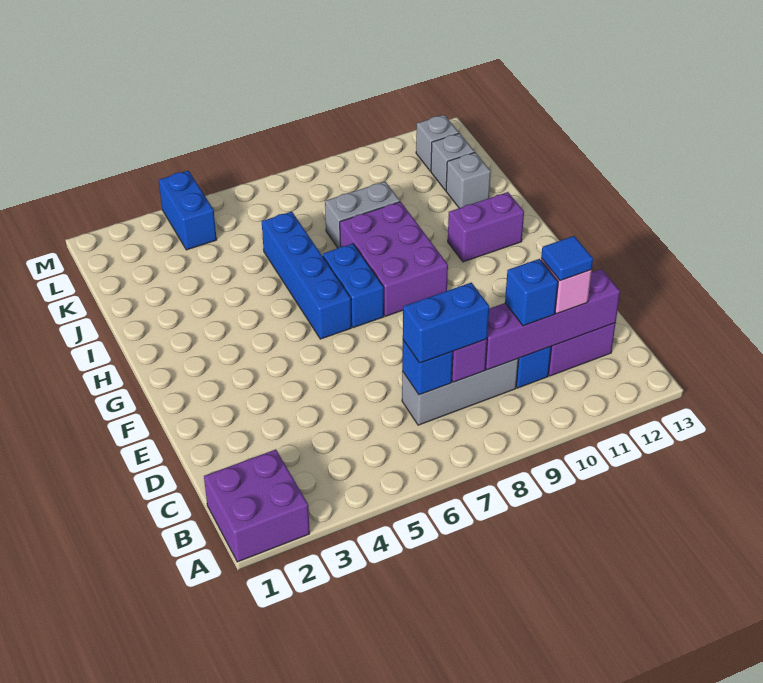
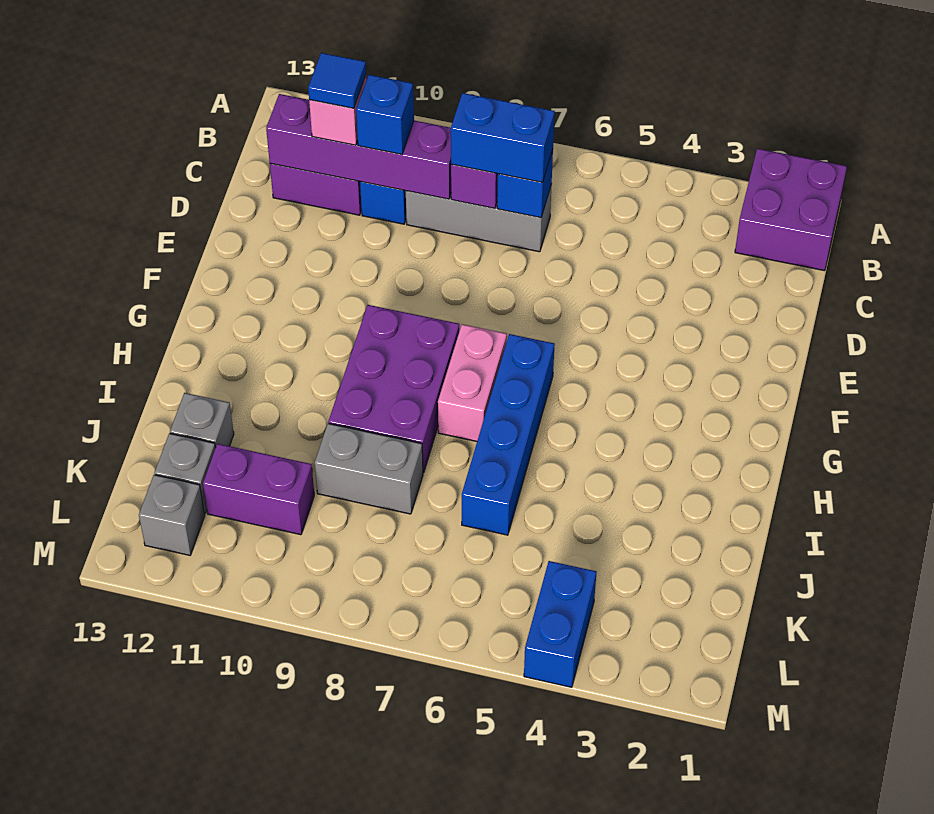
blue brick G7:H7 level 1 -> pink brick G7:H7 level 1
purple brick H11:H12 level 1 -> purple brick K10:K11 level 1

